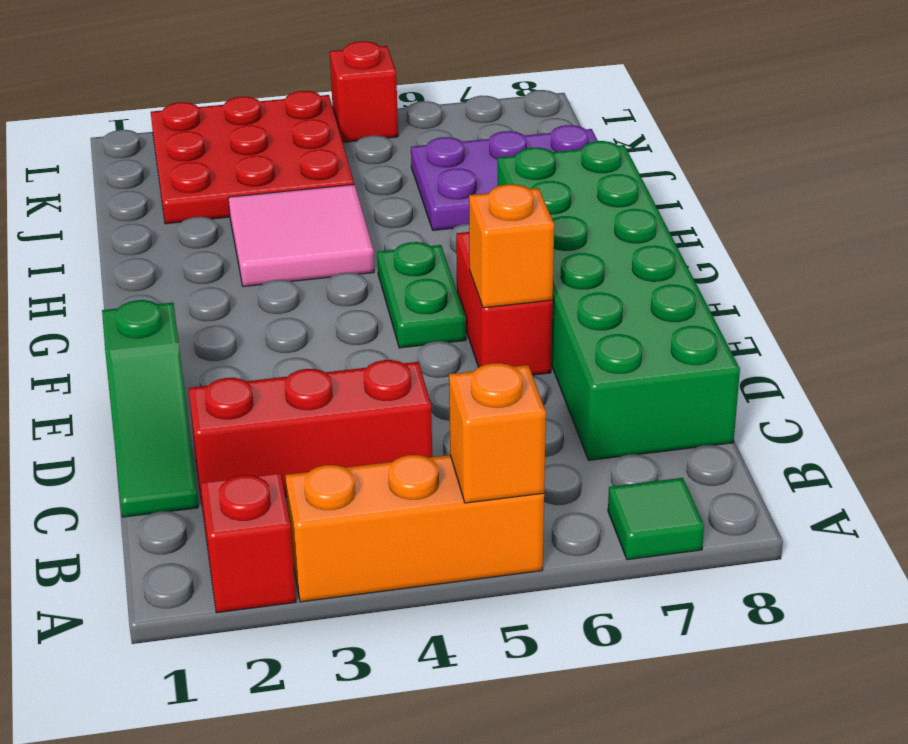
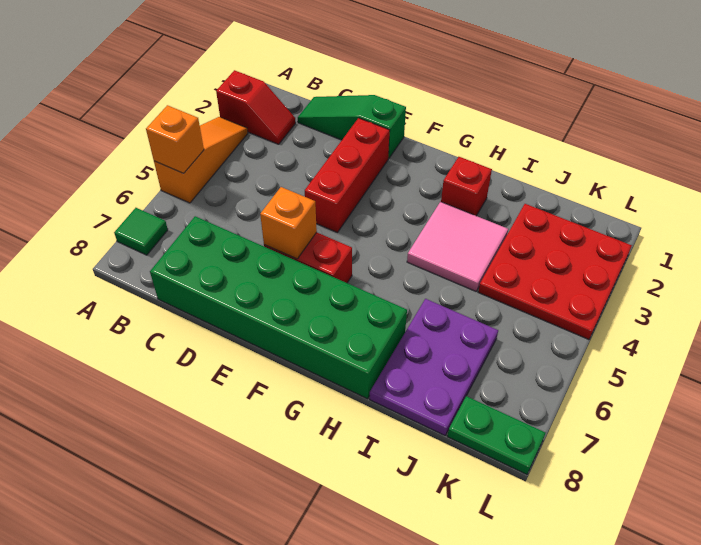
orange brick A3:A5 level 1 -> orange slope A3:A5 level 1 top 5
red brick C2:C4 level 1 -> red brick E2:E4 level 1
green plate F5:G5 level 1 -> green plate K8:L8 level 1
red brick L5 level 1 -> red brick H2 level 1

